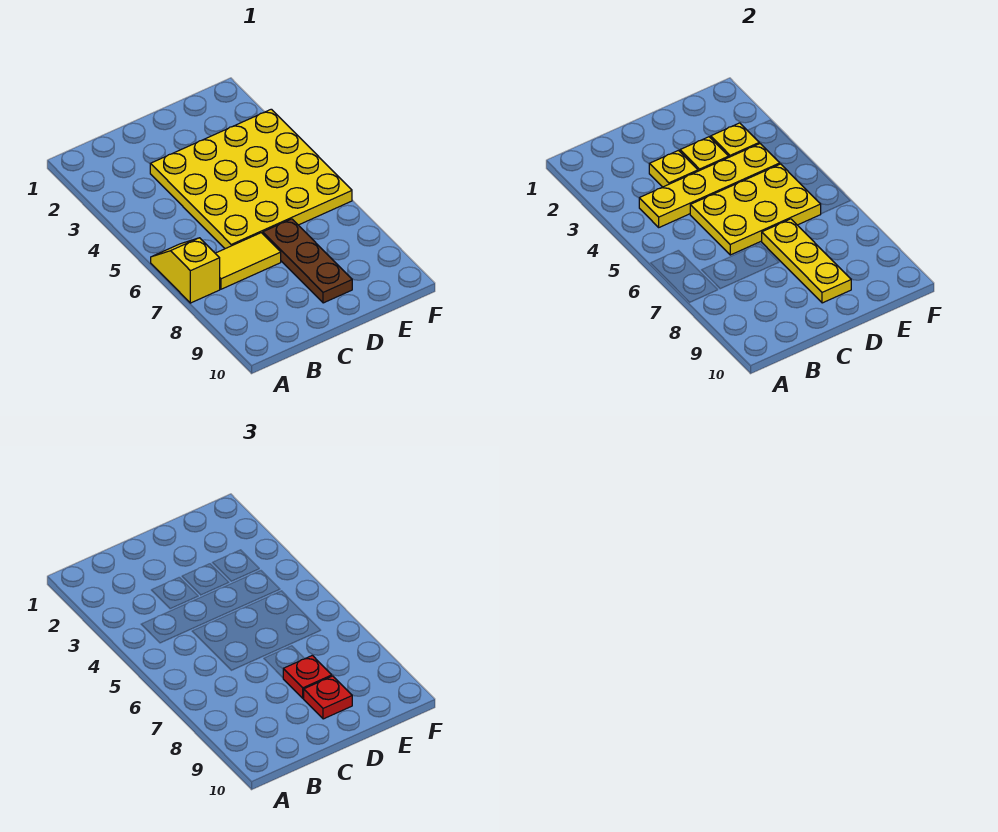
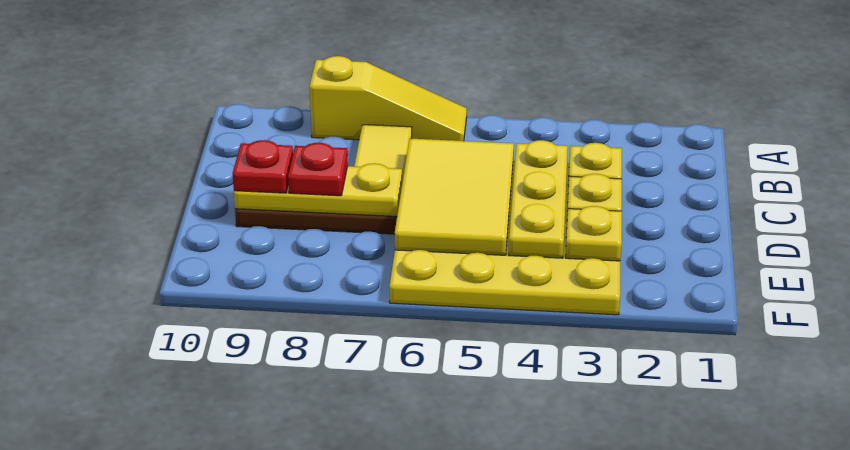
yellow slope A6:A7 level 1 top 7 -> yellow slope A6:A8 level 1 top 8
yellow plate B4:E4 level 2 -> yellow plate C4:E4 level 2
yellow plate C5:E6 level 2 -> yellow tile C5:E6 level 2

